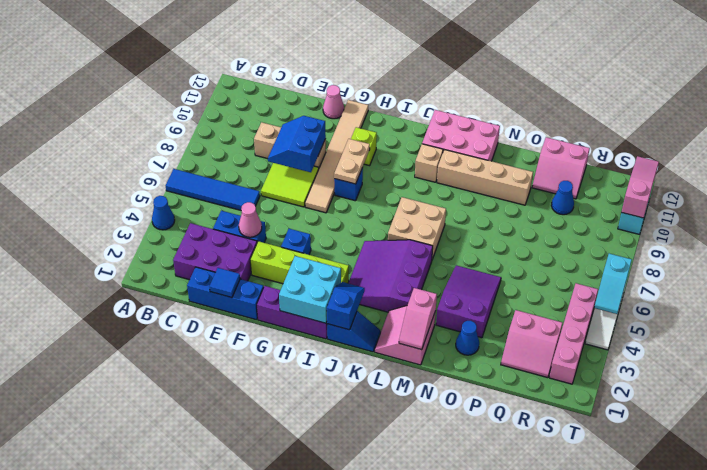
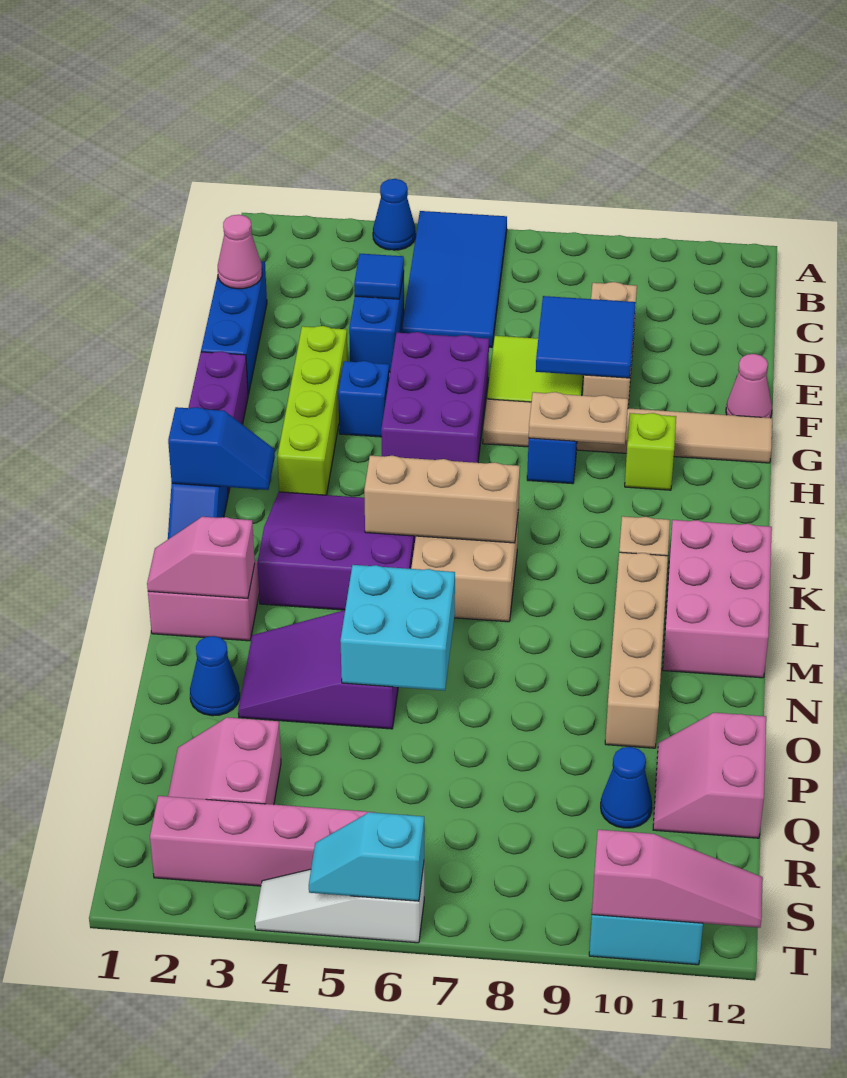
blue tile A6:D6 level 1 -> blue tile A5:D6 level 1
purple brick C2:E3 level 1 -> purple brick F5:H6 level 1
blue tile E1 level 2 -> blue tile D4 level 2
pink cone E4 level 2 -> pink cone D1 level 2
blue slope E8:F9 level 2 top F -> blue tile E8:F9 level 2
cyan brick H1:I2 level 2 -> cyan brick N5:O6 level 2
none -> tan brick K5:K7 level 2
purple slope N3:O5 level 1 top 3 -> purple slope N3:O5 level 1 top 5

